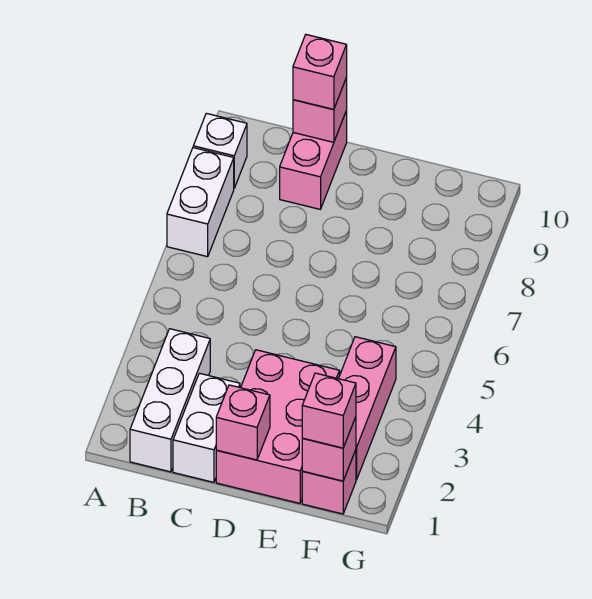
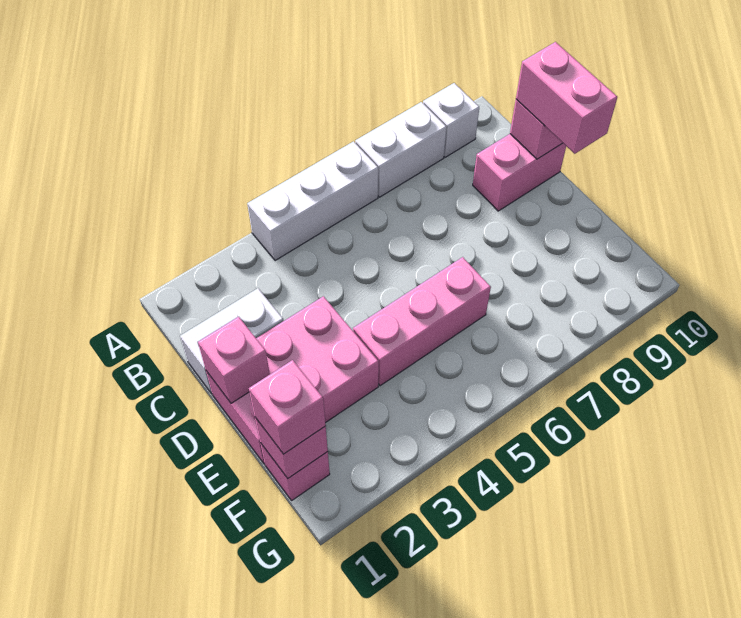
white brick B1:B3 level 1 -> white brick A4:A6 level 1
pink brick C10 level 3 -> pink brick C10:D10 level 3
pink brick F2:F4 level 1 -> pink brick E4:E6 level 1

